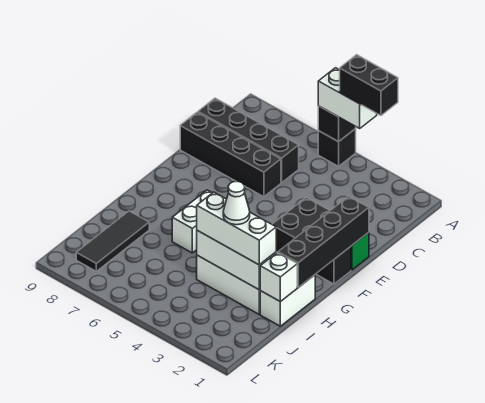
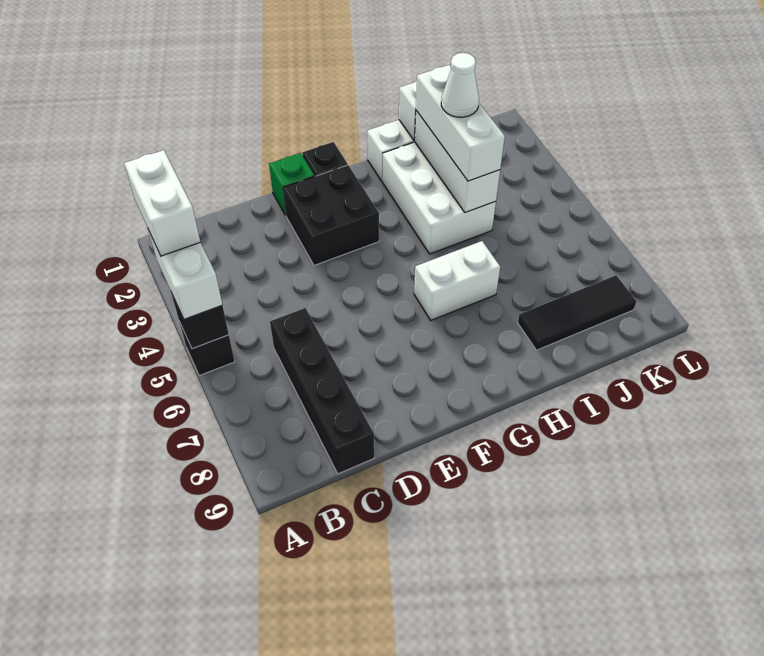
black brick A3:A4 level 4 -> white brick A3:A4 level 4
black brick D6:D9 level 1 -> none
black brick E1:H1 level 2 -> none

